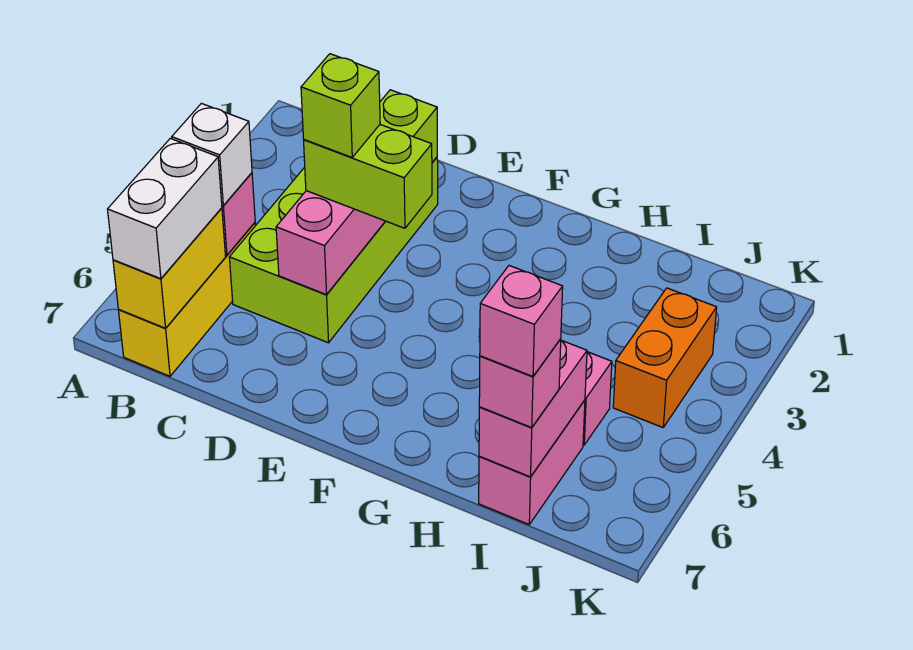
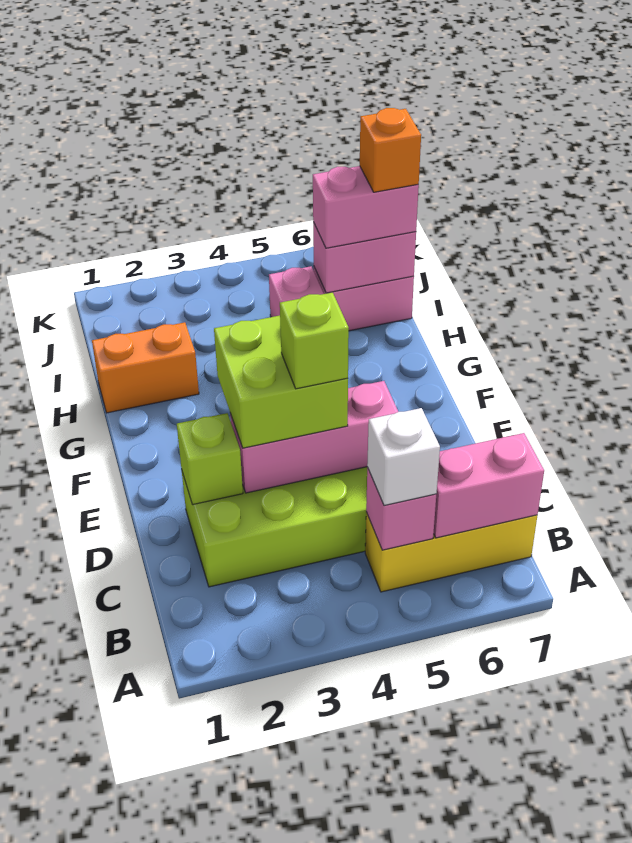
yellow brick B6:B7 level 2 -> pink brick B6:B7 level 2
white brick B6:B7 level 3 -> none
lime brick D4:E4 level 3 -> lime brick D3:E4 level 3
pink brick I7 level 3 -> pink brick I6:I7 level 3
pink brick I7 level 4 -> orange brick I7 level 4
orange brick J3:J4 level 1 -> orange brick H1:H2 level 1

